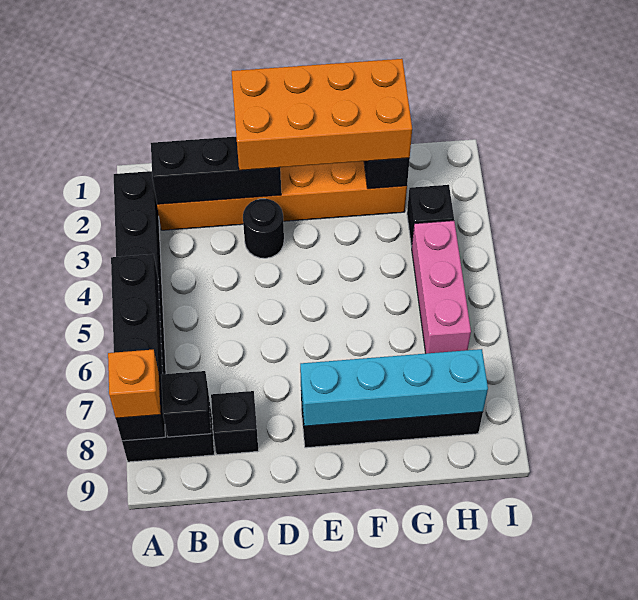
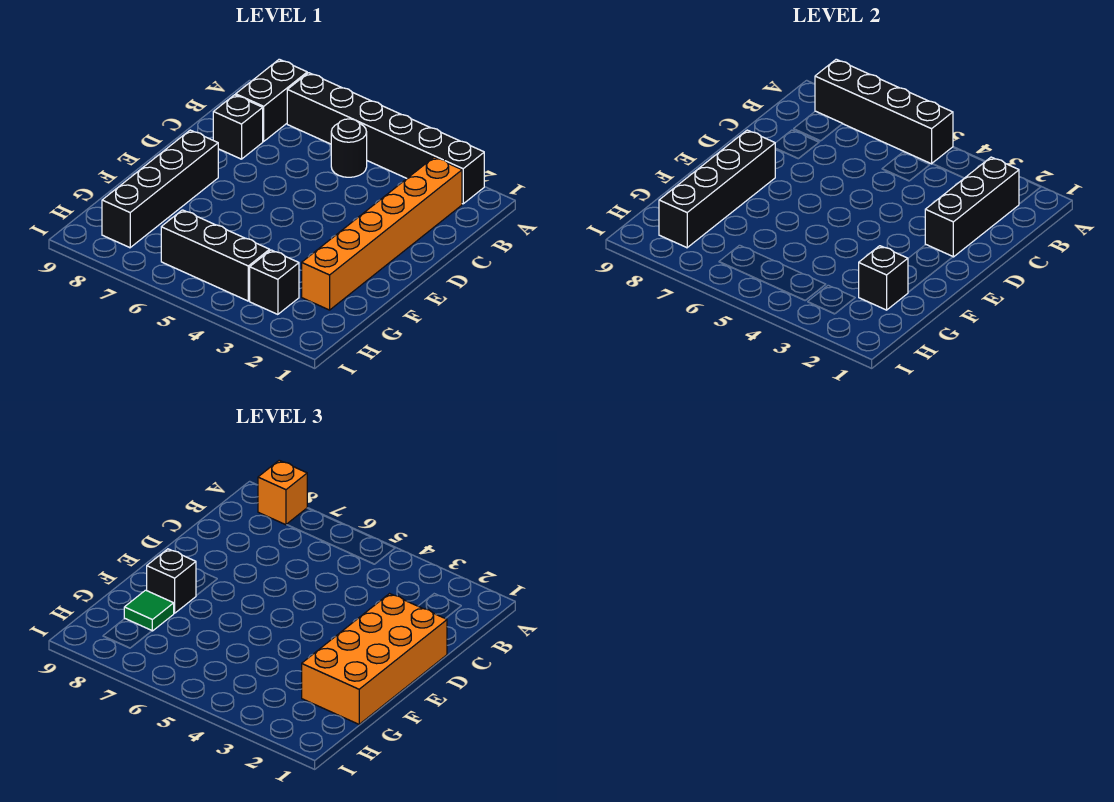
black brick B8 level 2 -> black brick F8 level 3
black round brick D3 level 1 -> black round brick B5 level 1
cyan brick E8:H8 level 2 -> black brick E8:H8 level 2
none -> green tile G8 level 3
pink brick H4:H6 level 1 -> black brick H4:H6 level 1

